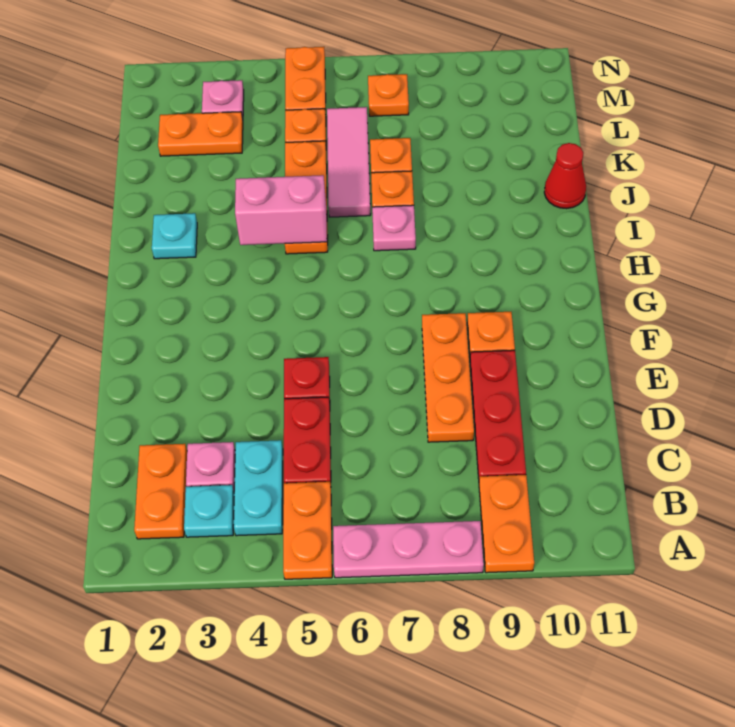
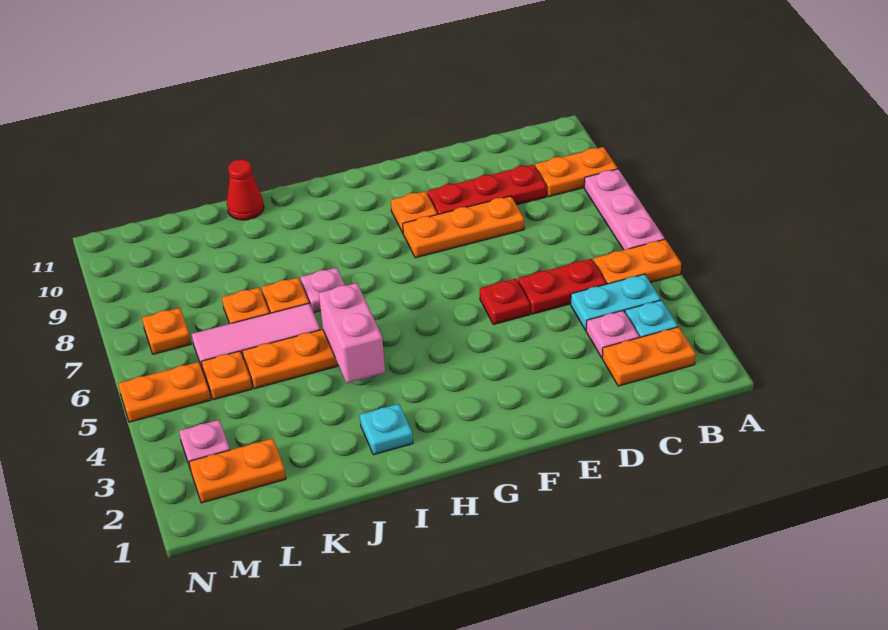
orange plate L2:L3 level 1 -> orange plate L2:M2 level 1

